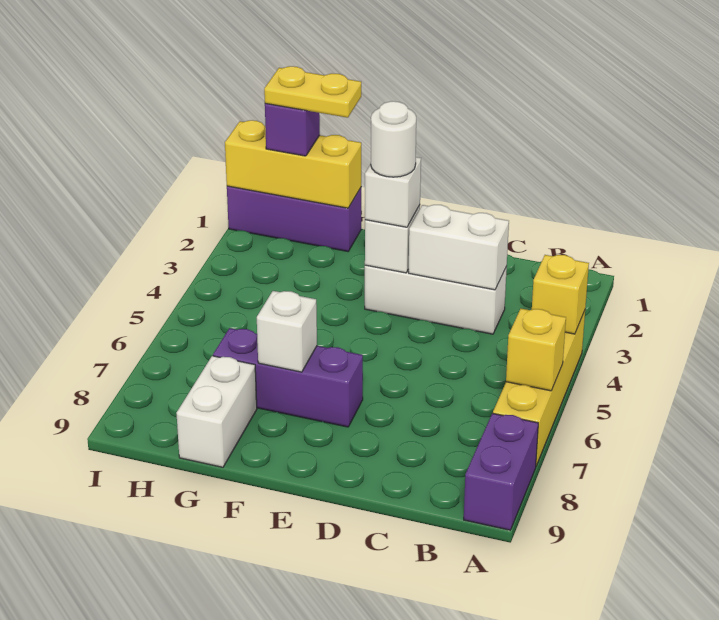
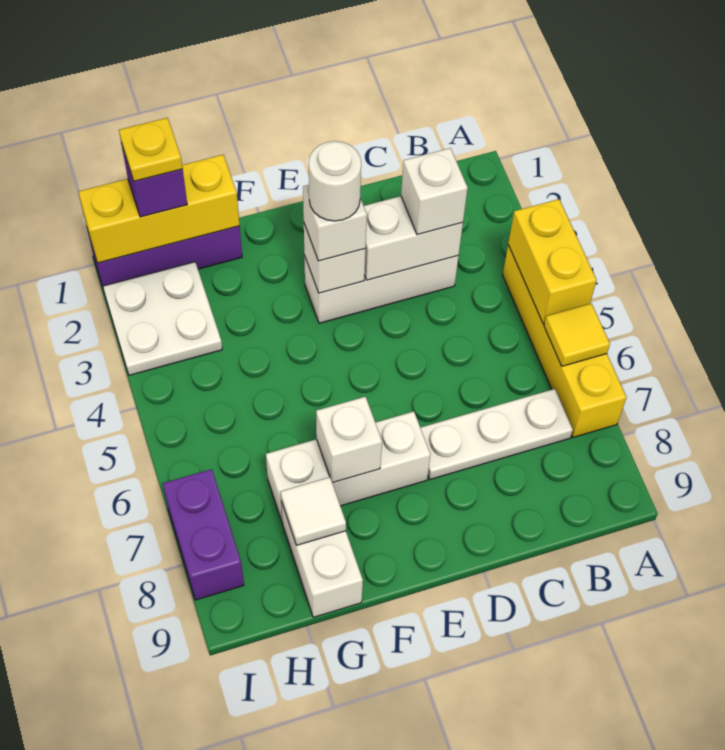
yellow brick A4 level 2 -> yellow brick A4:A5 level 2
yellow brick A6 level 2 -> yellow tile A6 level 2
purple brick A8:A9 level 1 -> purple brick I7:I8 level 1
none -> white plate B7:D7 level 1
none -> white brick C3 level 3
purple brick E7:G7 level 1 -> white brick E7:G7 level 1
yellow plate G1:H1 level 4 -> yellow plate H1 level 4
none -> white tile G8 level 2
none -> white plate H2:I3 level 1

